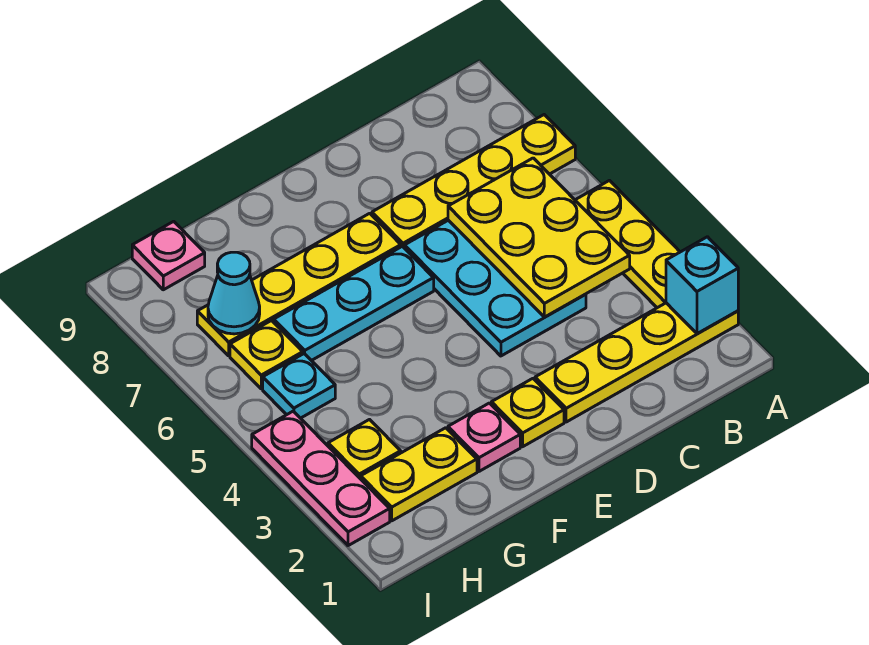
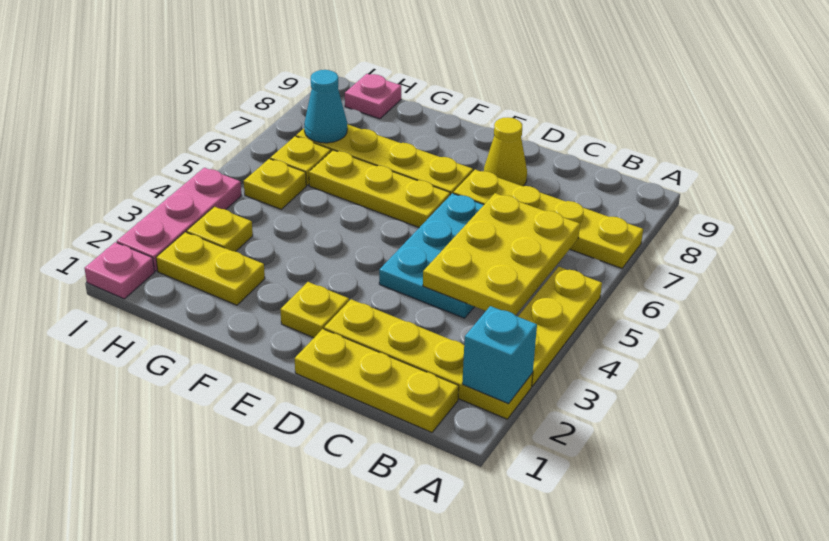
none -> yellow plate B1:D1 level 1
none -> yellow cone D8 level 1
cyan plate E6:G6 level 1 -> yellow plate E6:G6 level 1
pink plate F2 level 1 -> pink plate I1 level 1
cyan plate H5 level 1 -> yellow plate H5 level 1

